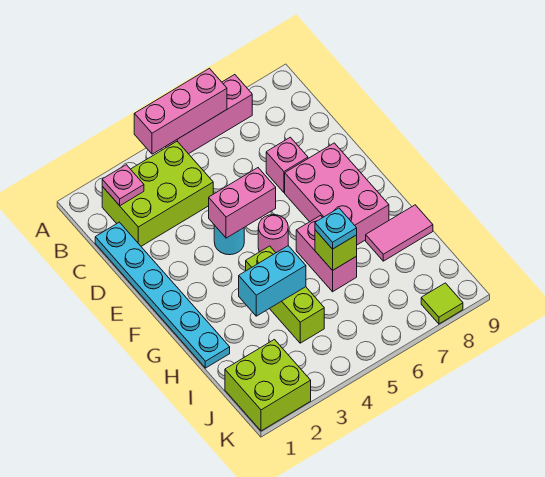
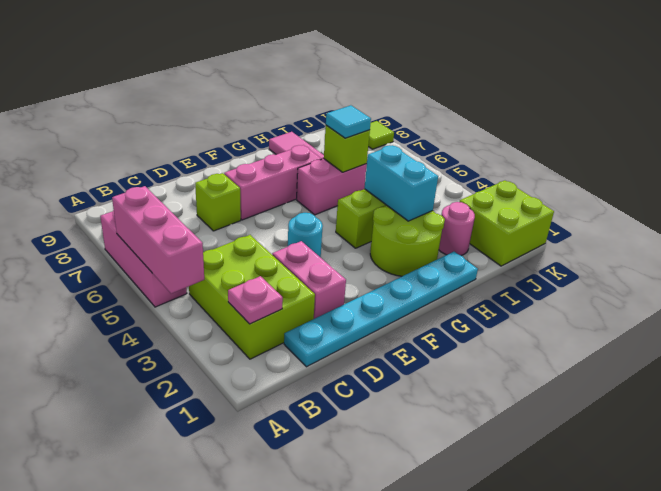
pink brick D7 level 1 -> lime brick D7 level 1
pink brick E4:E5 level 2 -> pink brick D2:D3 level 1
pink brick E7:G8 level 1 -> pink brick E7:G7 level 1
pink round brick F5 level 1 -> pink round brick I2 level 1
none -> lime round brick G2:H3 level 1
cyan plate H6 level 3 -> cyan tile H6 level 3

